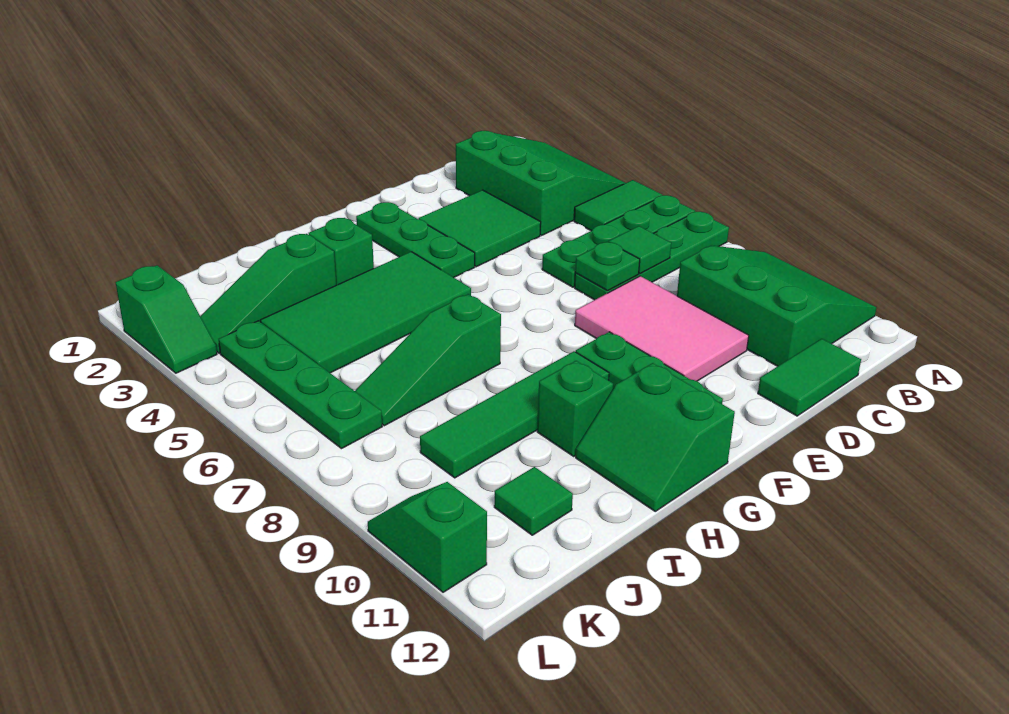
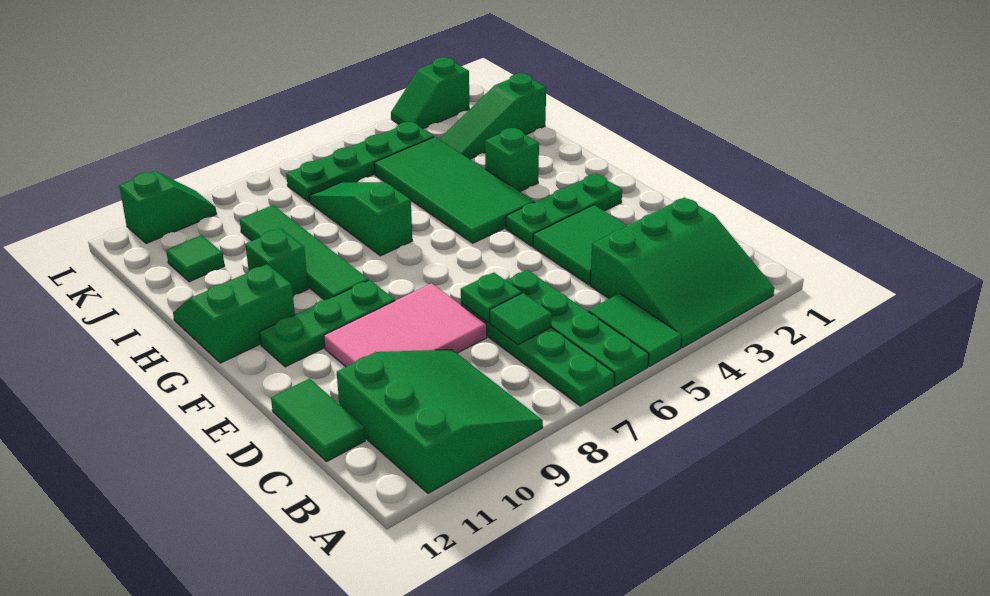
green slope A9:C11 level 1 top C -> green slope A9:C11 level 1 top 11
green slope I3:K3 level 1 top I -> green slope J1:J3 level 1 top 1

